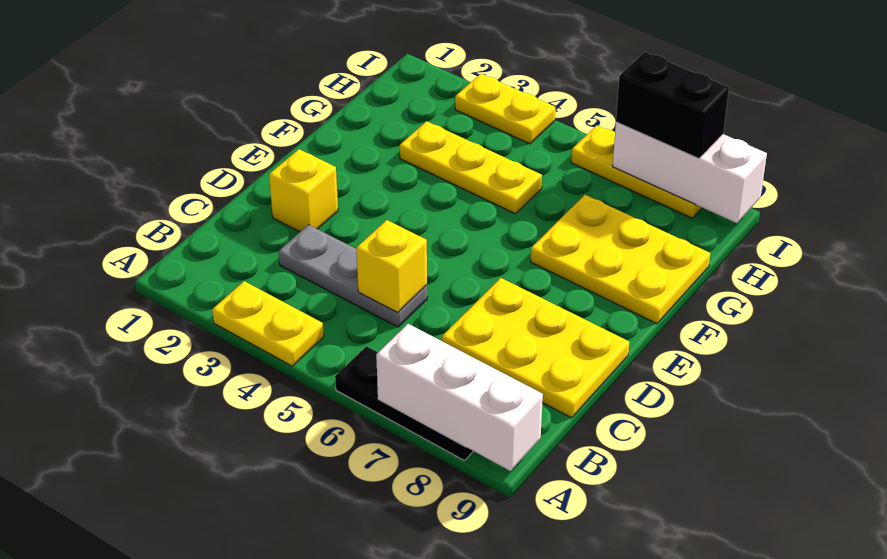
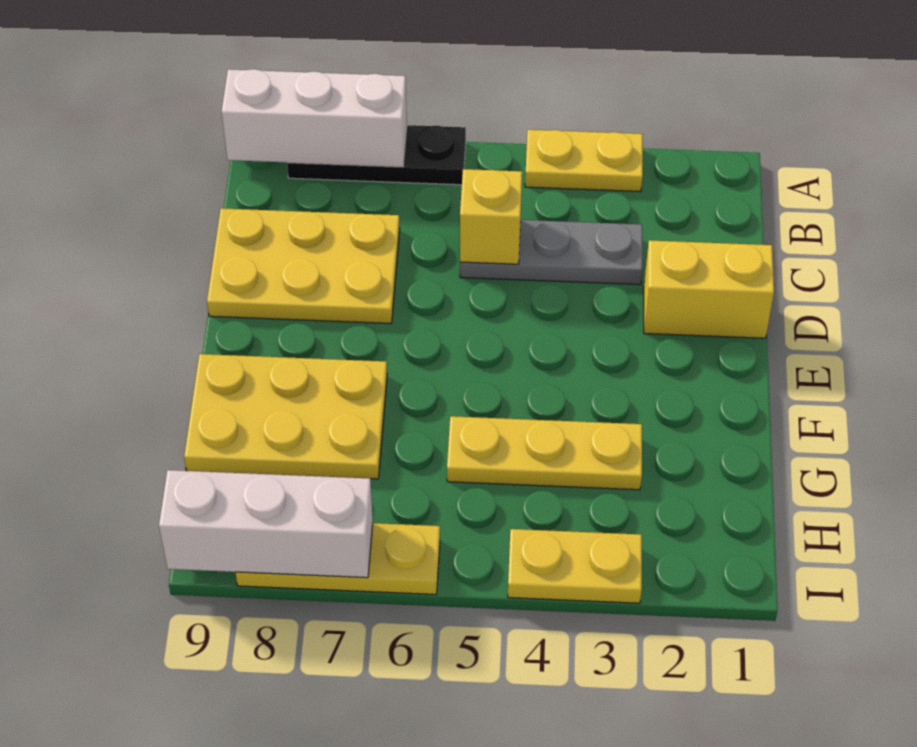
yellow brick D2 level 1 -> yellow brick D1:D2 level 1
black brick I7:I8 level 3 -> none

